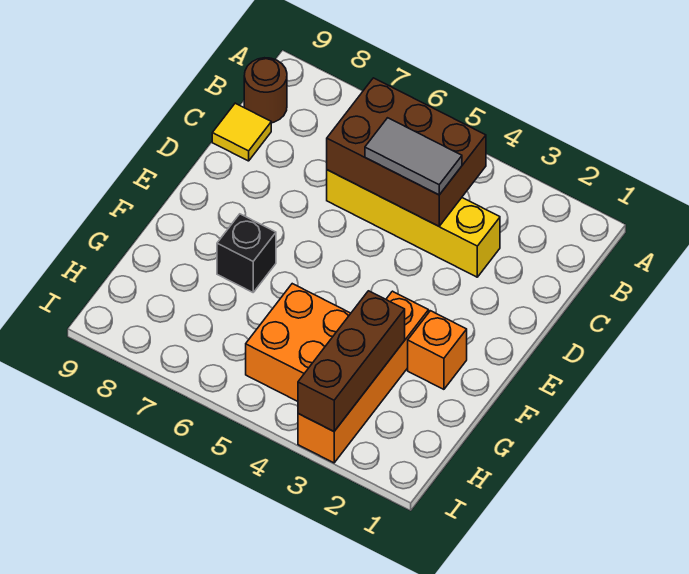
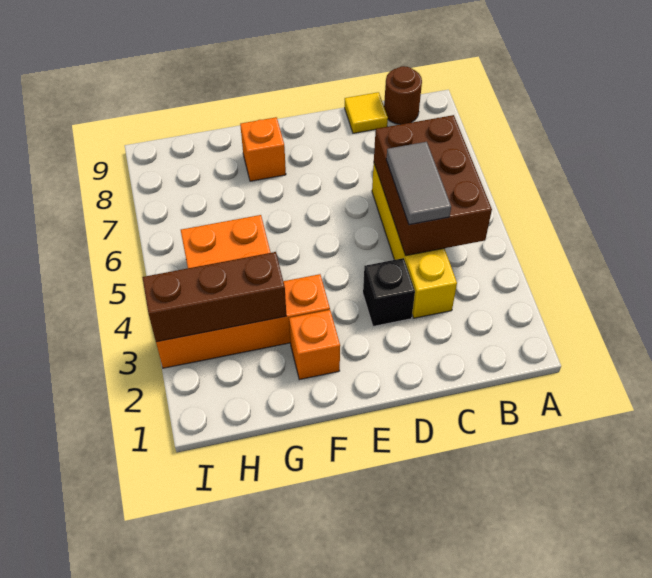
black brick F7 level 1 -> black brick D3 level 1
none -> orange brick F8 level 1

